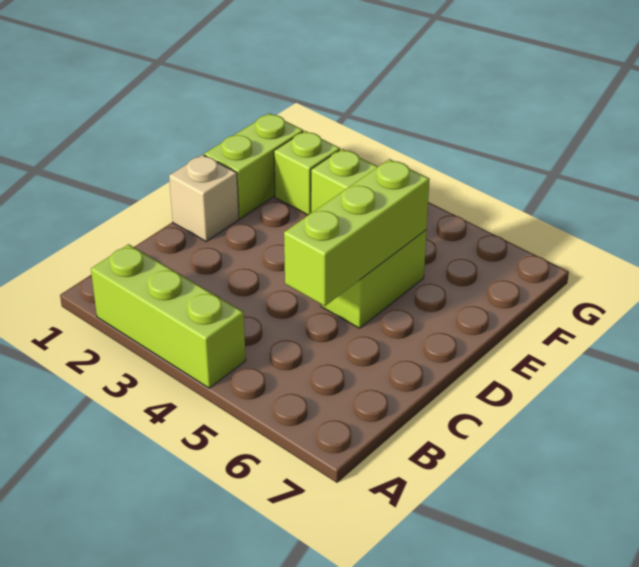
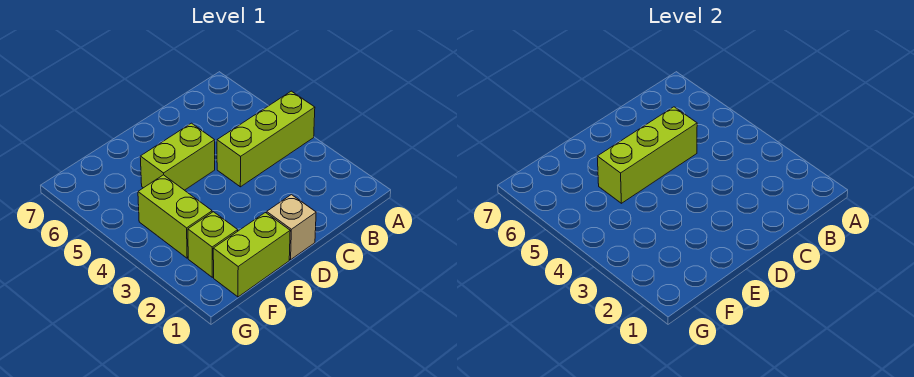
lime brick A2:A4 level 1 -> lime brick A4:C4 level 1

